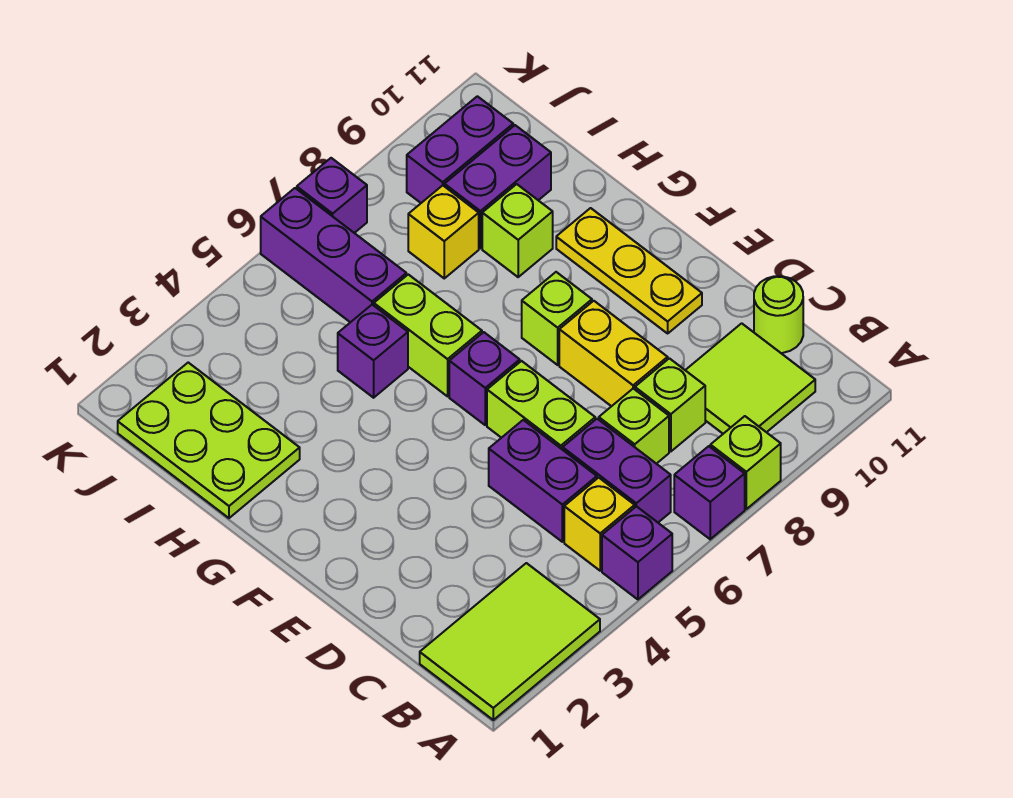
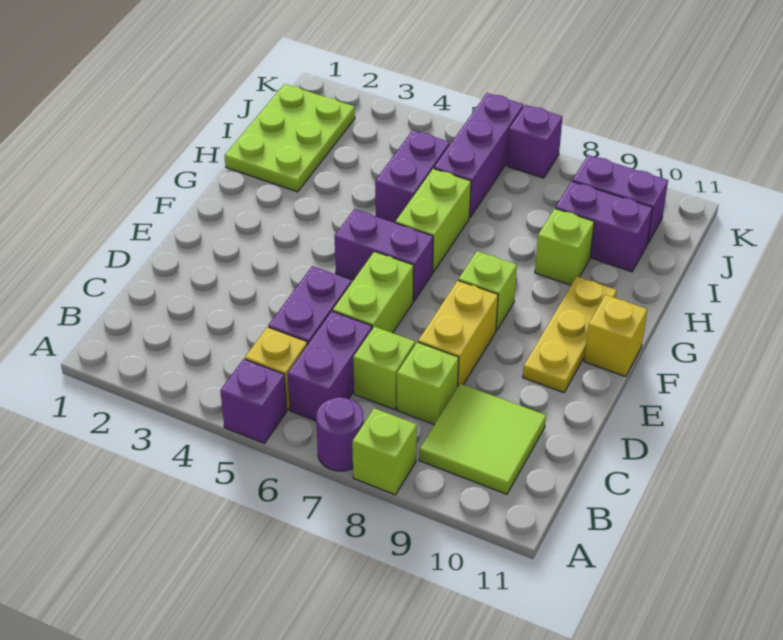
lime tile A1:B3 level 1 -> none
purple brick A7 level 1 -> purple round brick A7 level 1
lime round brick C11 level 1 -> none
purple brick F6 level 1 -> purple brick F5:F6 level 1
purple brick H5 level 1 -> purple brick H5:I5 level 1
yellow brick I8 level 1 -> yellow brick F11 level 1

